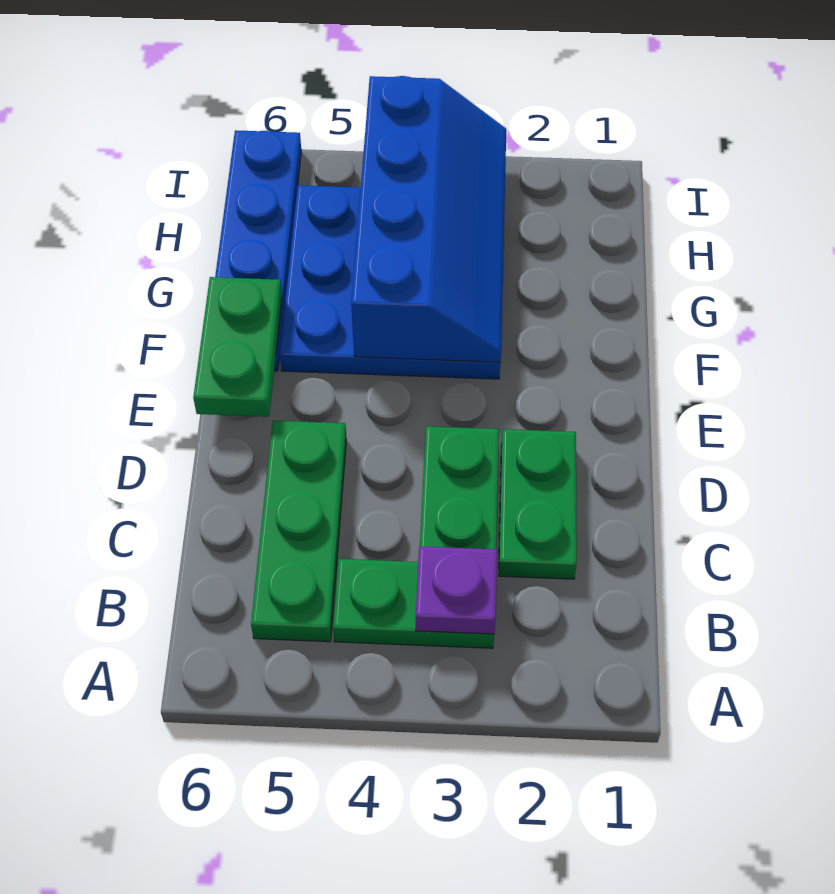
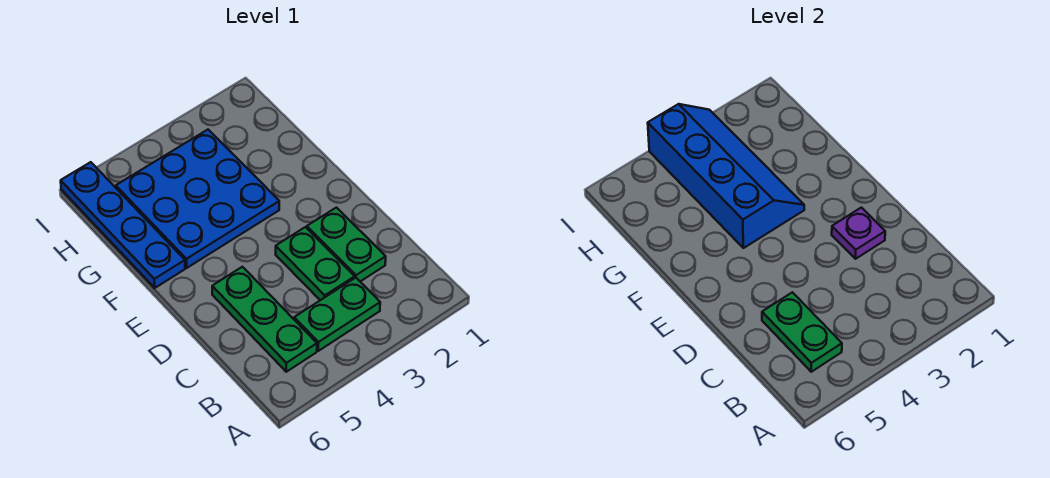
purple plate B3 level 2 -> purple plate D2 level 2
green plate E6:F6 level 2 -> green plate B5:C5 level 2

